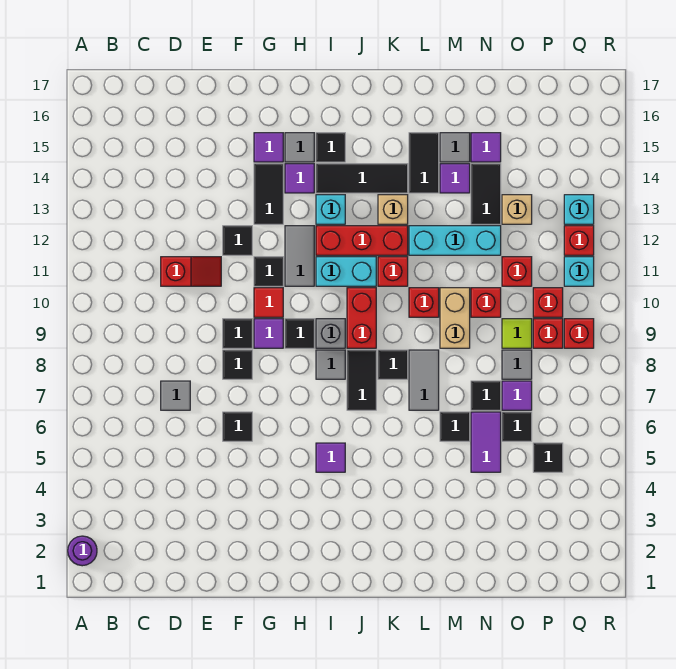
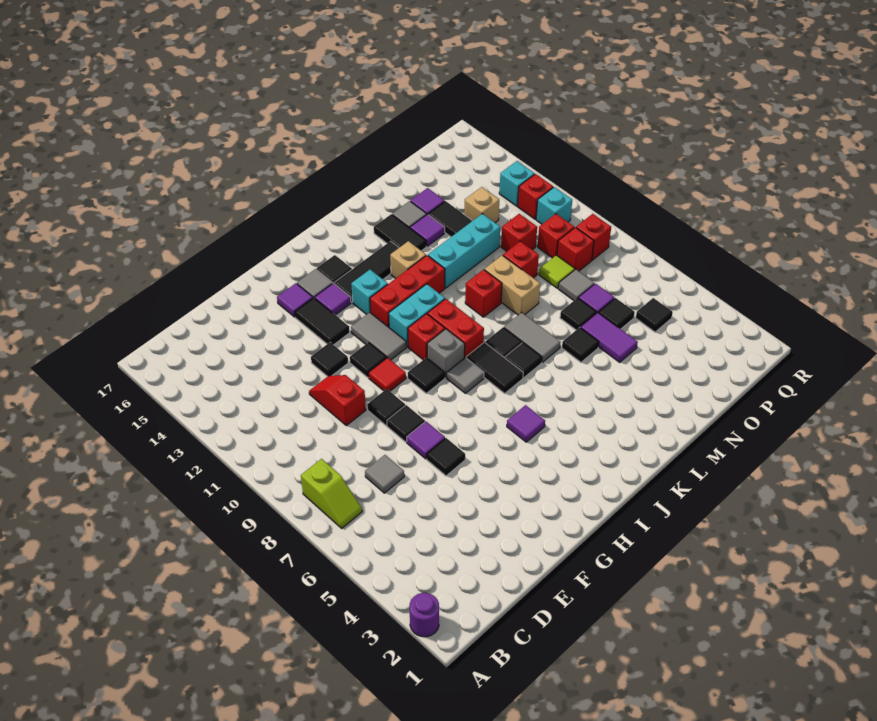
none -> lime slope B7:B8 level 1 top 8
red slope D11:E11 level 1 top D -> red slope E10:E11 level 1 top 10
purple tile G9 level 1 -> purple tile F7 level 1
none -> black tile K7 level 1
red brick K11 level 1 -> red brick I10 level 1

